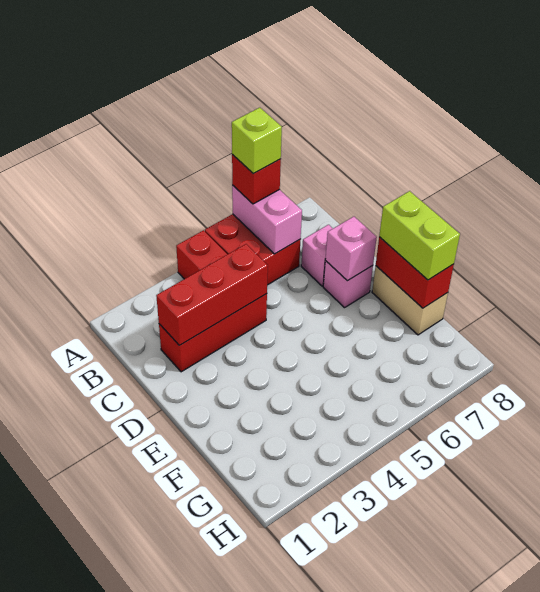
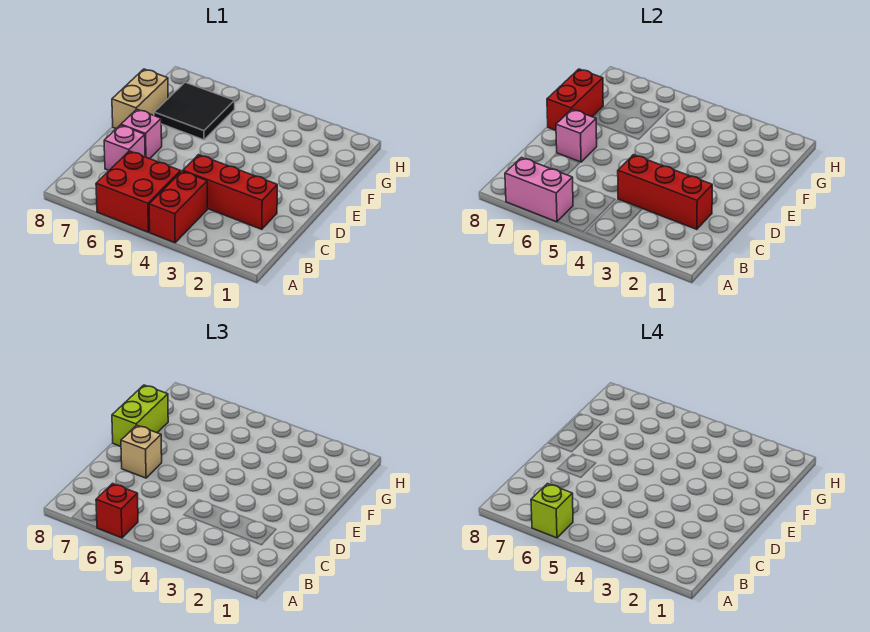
pink brick A6:B6 level 2 -> pink brick A6:A7 level 2
none -> tan brick D7 level 3
none -> black tile F6:G7 level 1

